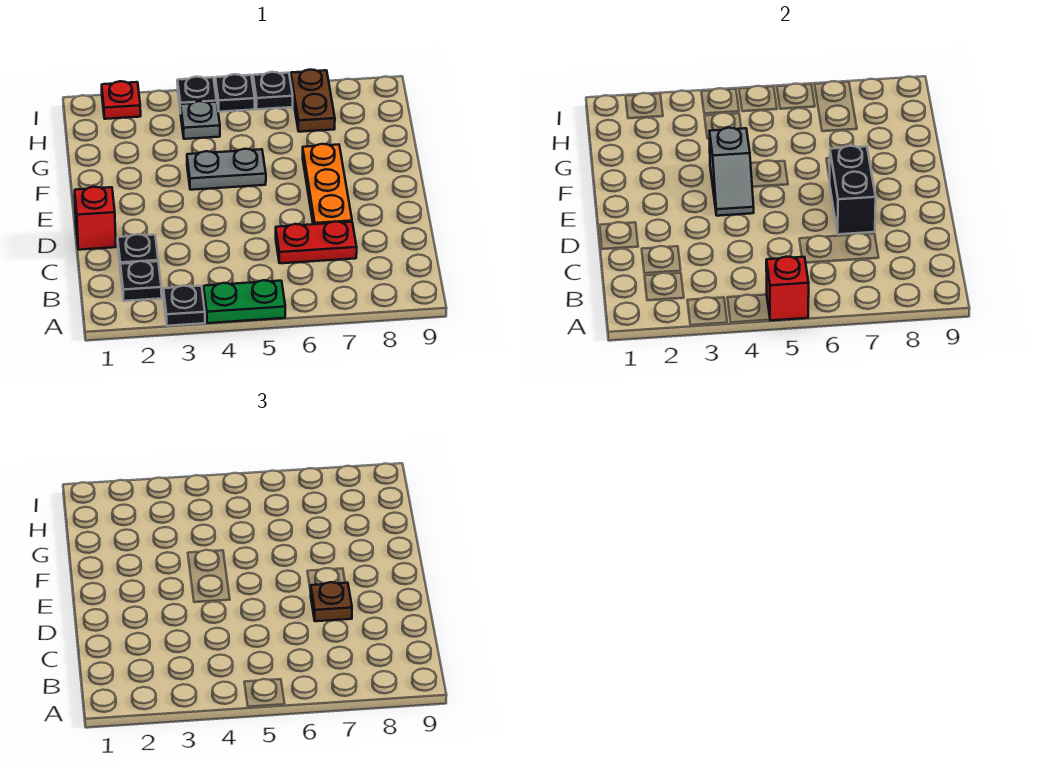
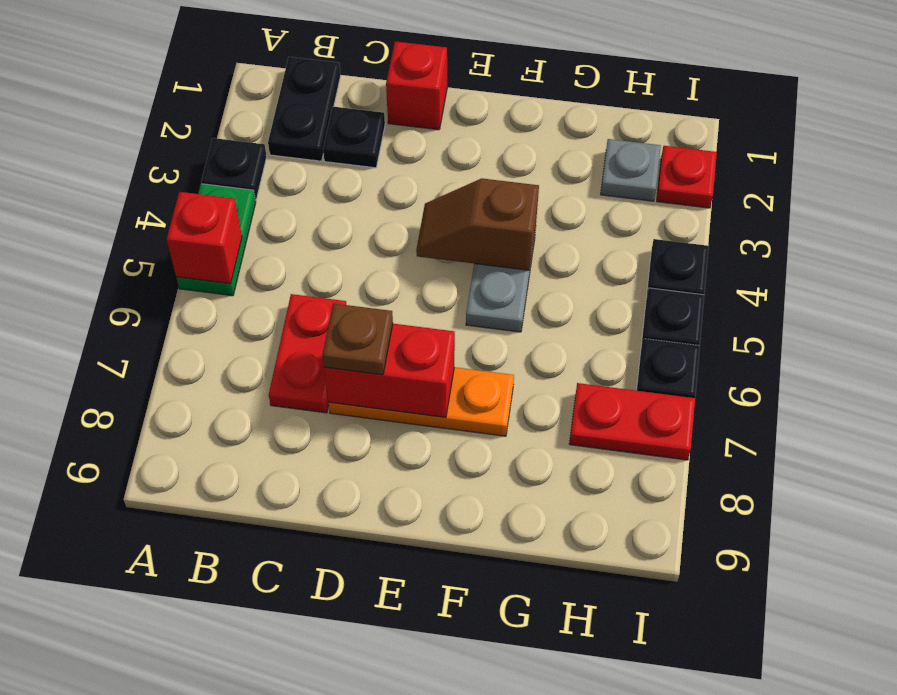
black plate B2 level 1 -> black plate B1:B2 level 1
black brick D7:E7 level 2 -> red brick D7:E7 level 2
grey slope E4:F4 level 2 top F -> brown slope E4:F4 level 2 top F
grey plate H4 level 1 -> grey plate H2 level 1
brown plate H7:I7 level 1 -> red plate H7:I7 level 1

